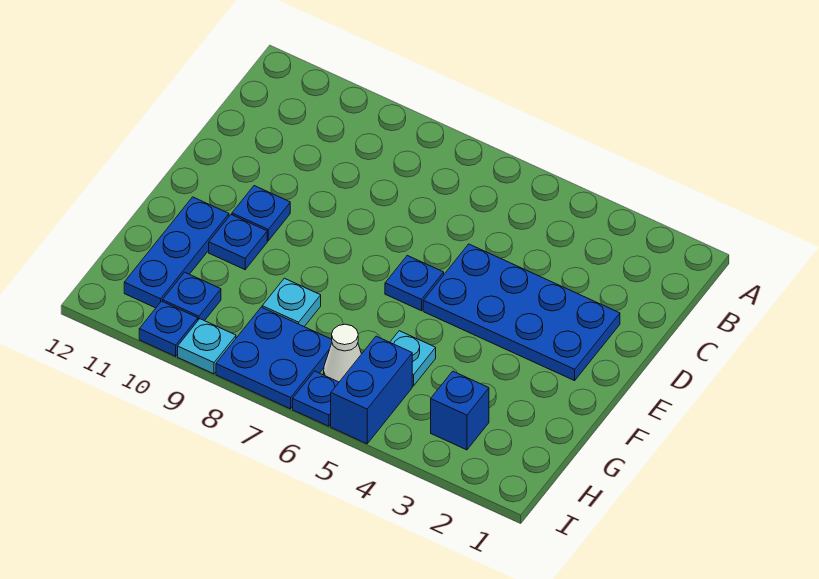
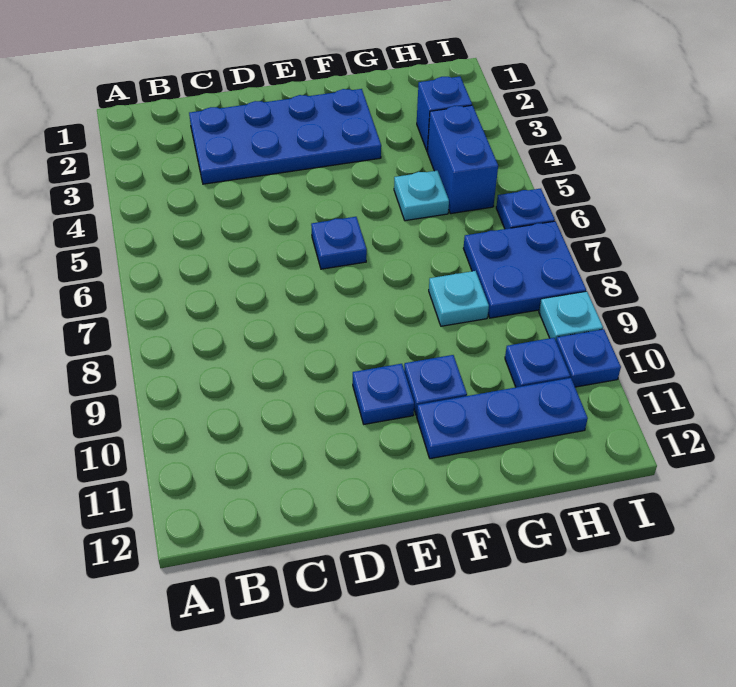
blue plate D2:E5 level 1 -> blue plate C2:F3 level 1
blue brick H5:I5 level 1 -> blue brick H4:H5 level 1
white cone H6 level 1 -> none

